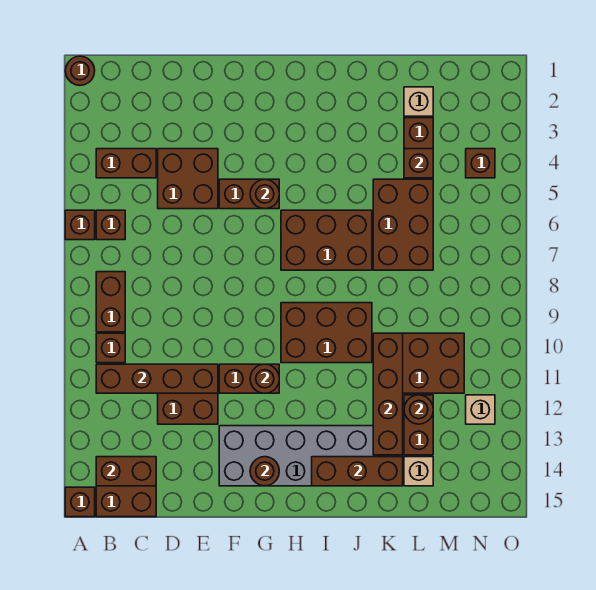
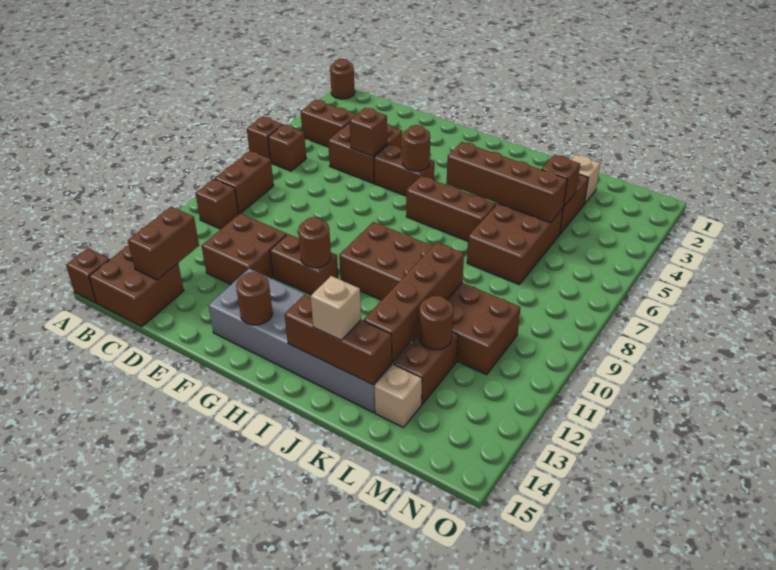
brown brick B11:E11 level 2 -> brown brick I5:L5 level 2
brown brick B14:C14 level 2 -> brown brick C13:C14 level 2
brown brick H6:J7 level 1 -> brown brick H6:J6 level 1
brown brick N4 level 1 -> brown brick E5 level 2
tan brick N12 level 1 -> tan brick J14 level 3

